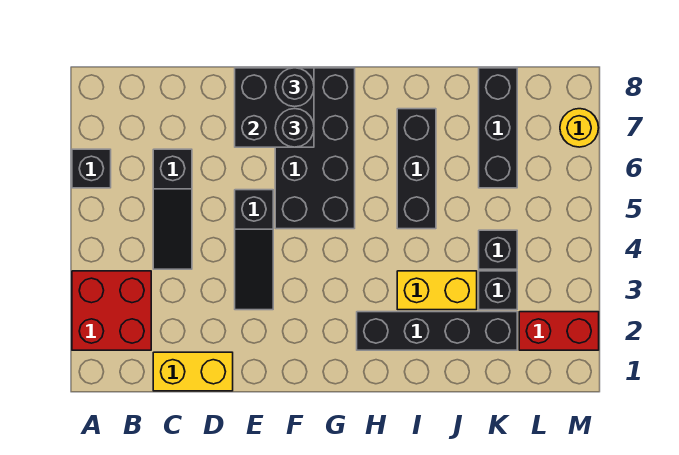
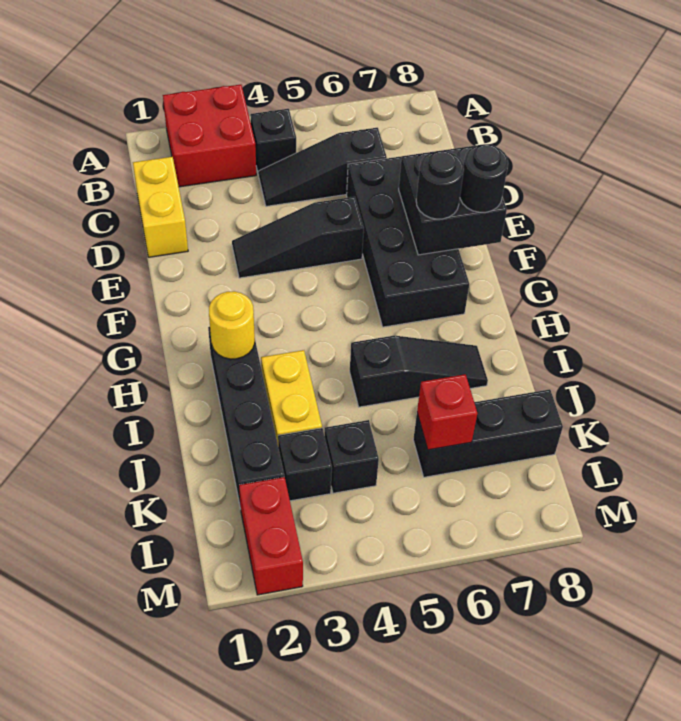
black brick A6 level 1 -> black brick B4 level 1
black brick F5:G8 level 1 -> black brick D6:G7 level 1
black brick I5:I7 level 1 -> black slope I5:I7 level 1 top 5
none -> red brick K6 level 2
yellow round brick M7 level 1 -> yellow round brick H2 level 2

